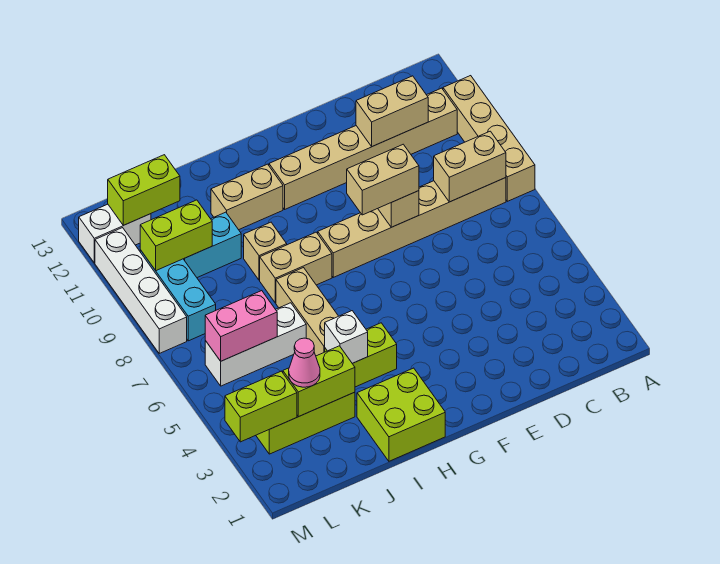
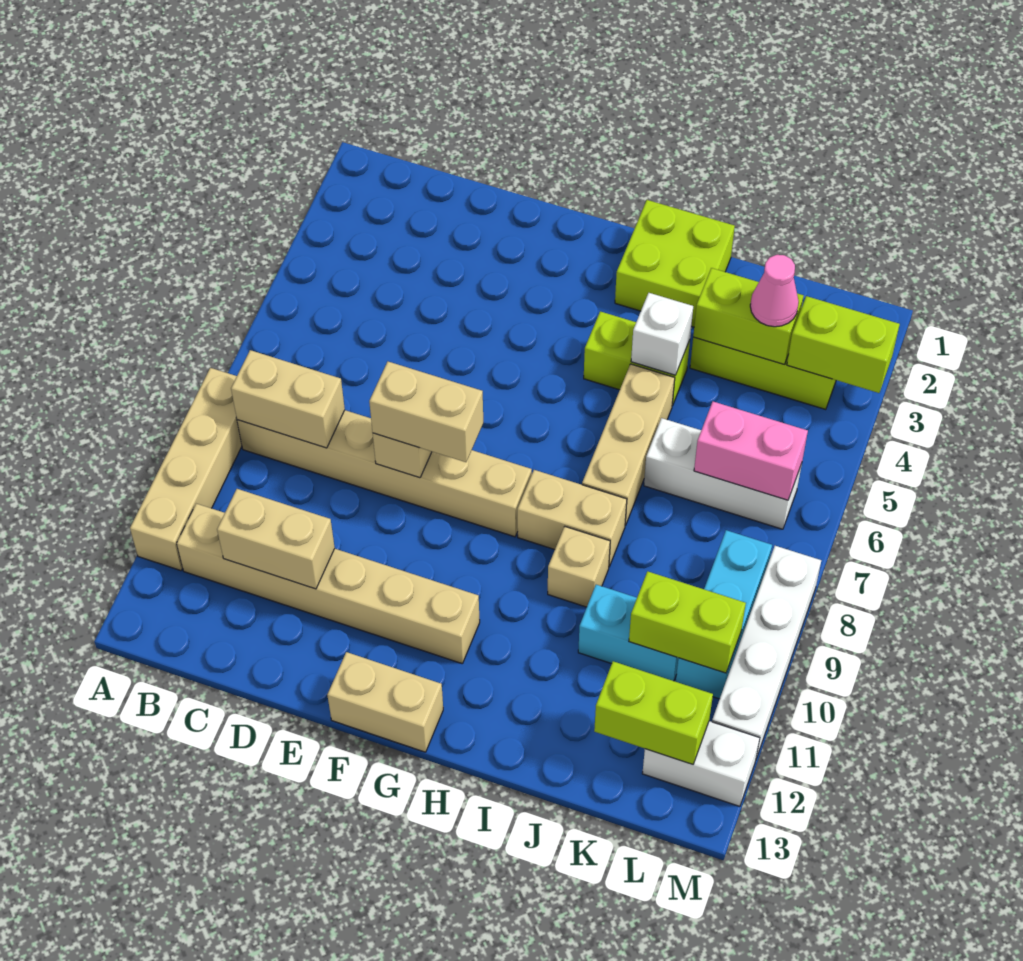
tan brick H11:I11 level 1 -> tan brick F13:G13 level 1

